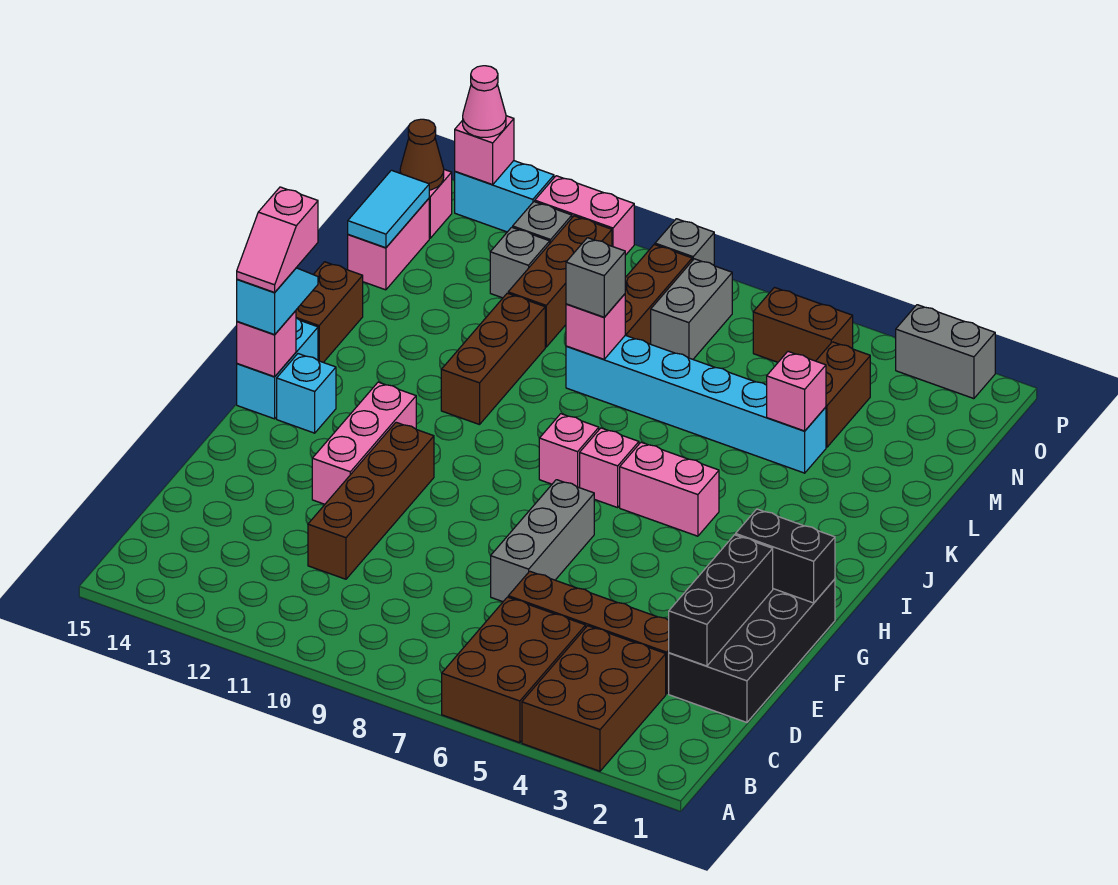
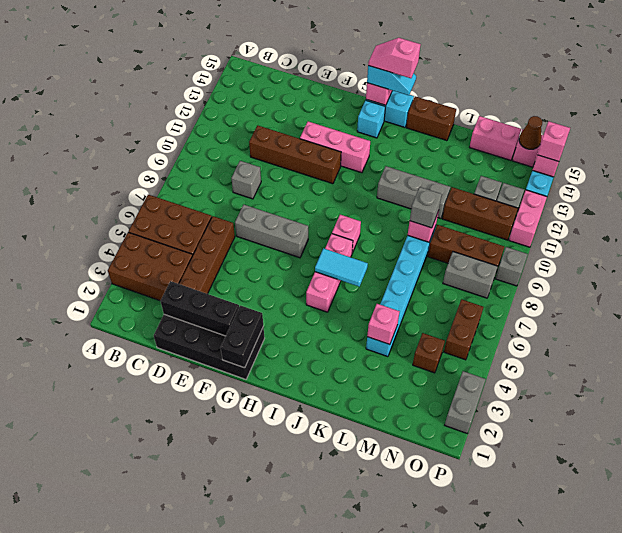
none -> grey brick D9 level 1
brown brick J11:L11 level 1 -> grey brick J11:L11 level 1
brown brick M4:N4 level 1 -> brown brick N4 level 1
cyan tile M15:N15 level 2 -> cyan tile I6:J6 level 2
pink cone P14 level 3 -> pink brick P14 level 3

